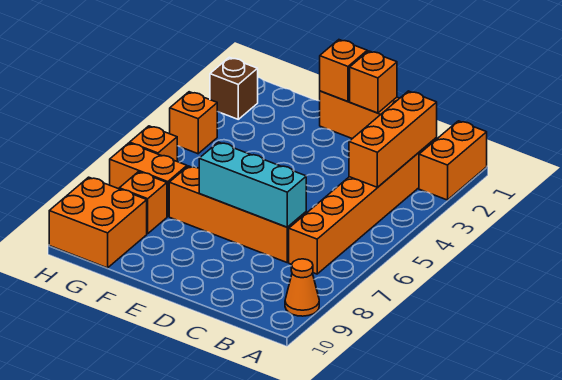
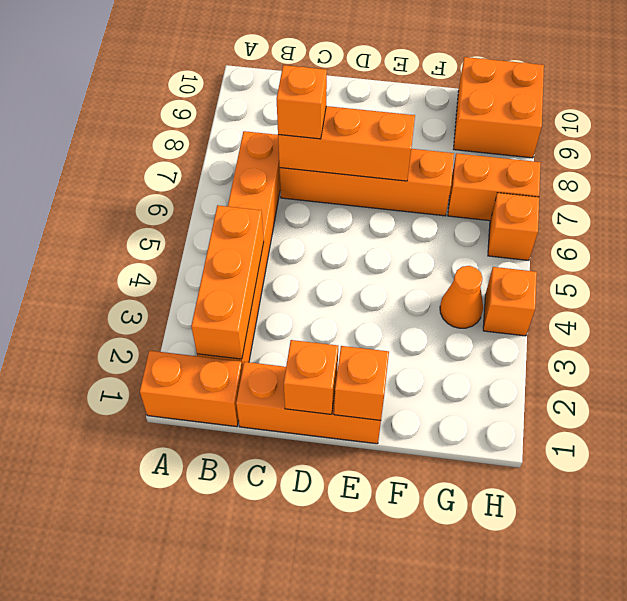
orange brick A1:A2 level 1 -> orange brick A1:B1 level 1
orange cone A9 level 1 -> orange cone G4 level 1
cyan brick C7:E7 level 2 -> orange brick C7:E7 level 2
orange brick G8 level 1 -> orange brick C7 level 3
brown brick H2 level 1 -> none

